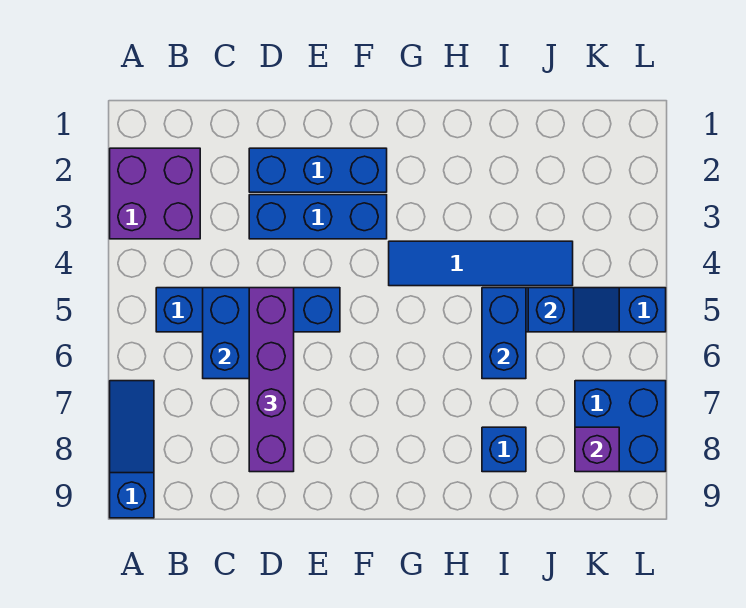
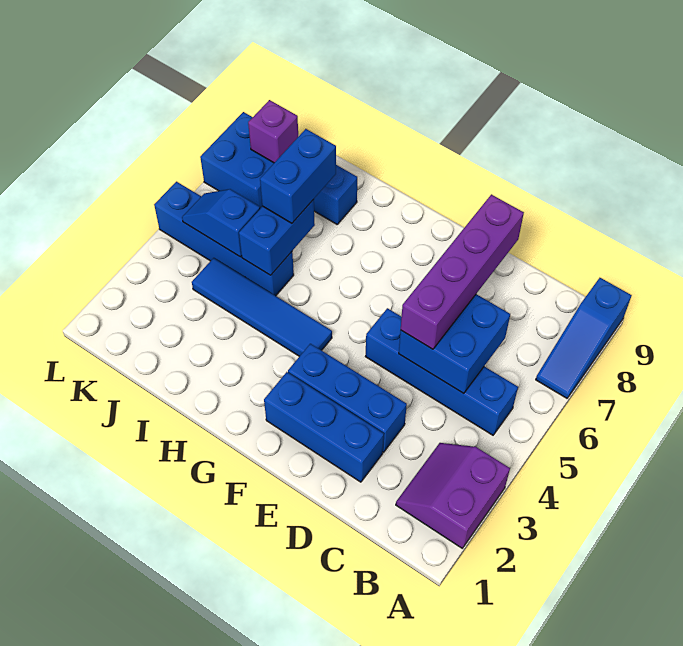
purple brick A2:B3 level 1 -> purple slope A2:B3 level 1 top A
none -> blue brick I6:I7 level 3

